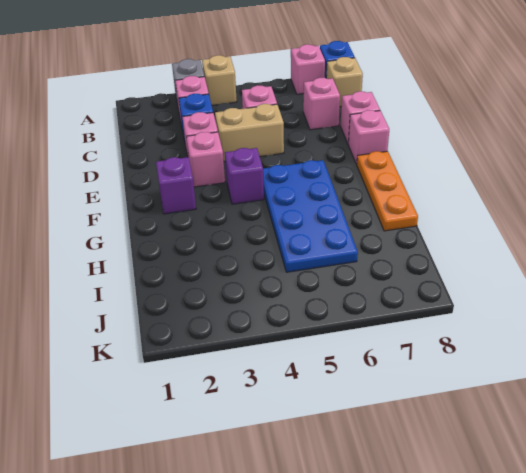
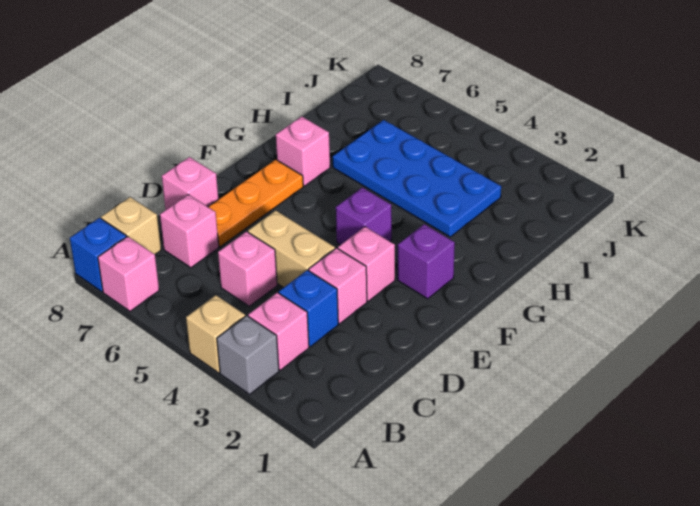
pink brick E8 level 1 -> pink brick G7 level 1
blue plate F5:I6 level 1 -> blue plate H3:I6 level 1
orange plate F8:H8 level 1 -> orange plate D7:F7 level 1

